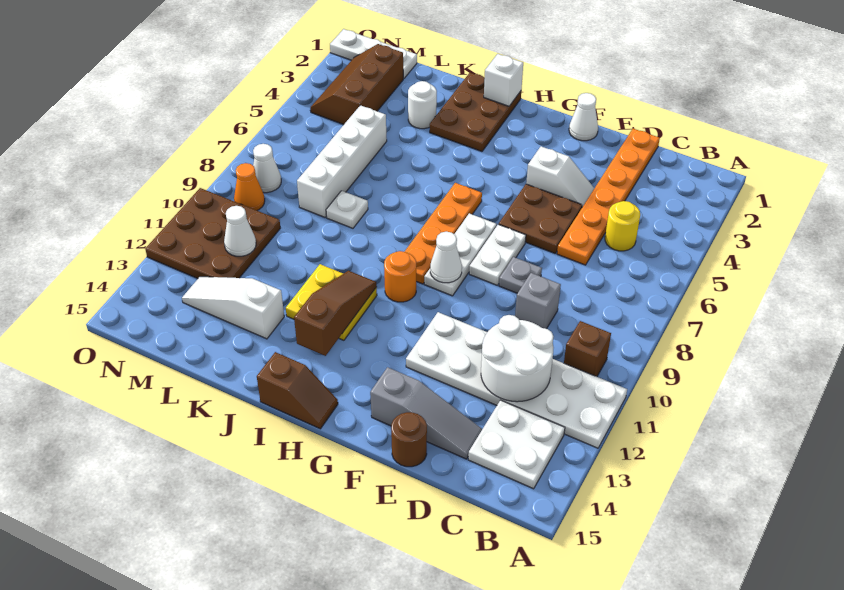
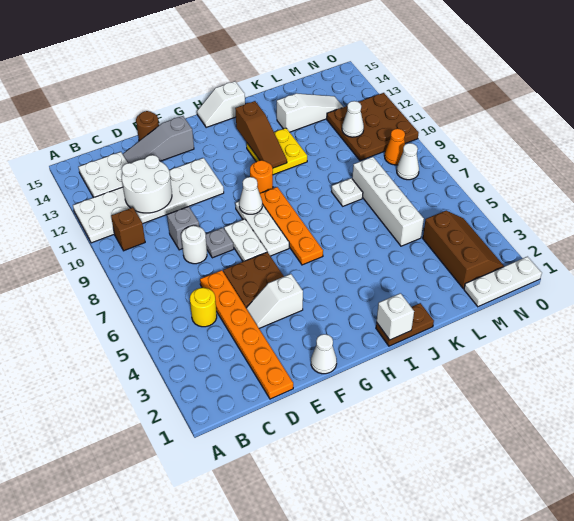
brown slope H15:I15 level 1 top I -> white slope H15:I15 level 1 top I
brown plate I1:J3 level 1 -> brown plate I1:J1 level 1
white round brick K3 level 1 -> white round brick D8 level 1

